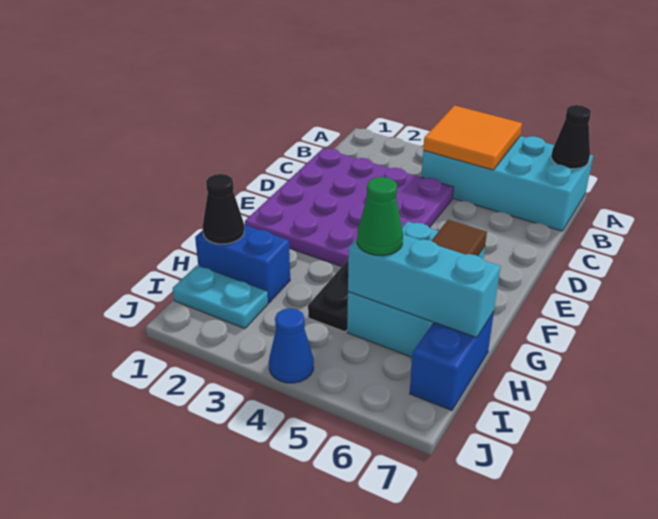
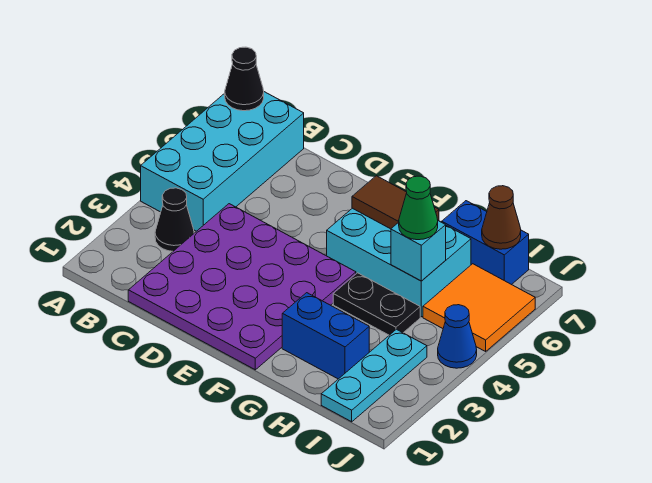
orange tile A4:B5 level 2 -> orange tile I5:J6 level 1
blue brick H1:H2 level 1 -> blue brick G2:H2 level 1
black cone H1 level 2 -> black cone B3 level 1
cyan brick H5:H7 level 2 -> cyan brick H5 level 2
cyan plate I1:I2 level 1 -> cyan plate I1:I3 level 1
none -> brown cone I7 level 2

